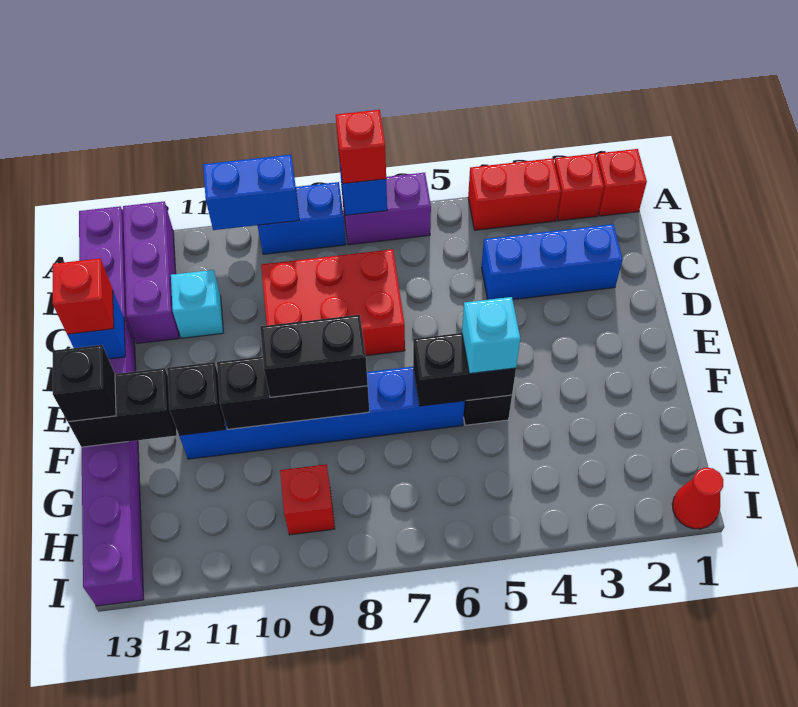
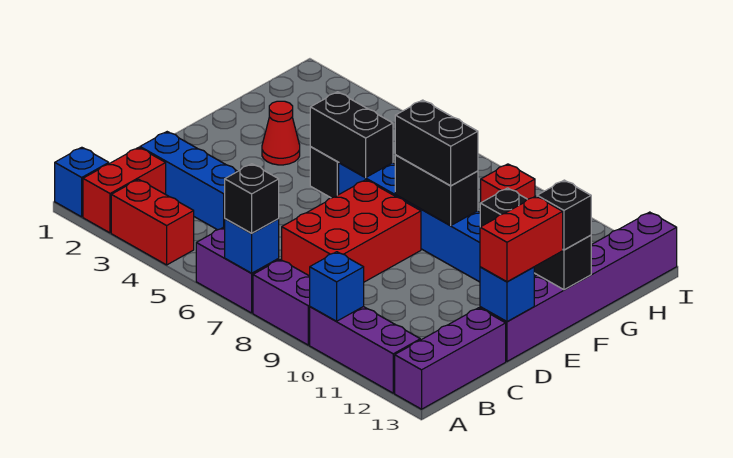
red brick A1 level 1 -> blue brick A1 level 1
red brick A2 level 1 -> red brick A2:B2 level 1
red brick A7 level 3 -> black brick A7 level 3
blue brick A8:A9 level 1 -> purple brick A8:A9 level 1
blue brick A9:A10 level 2 -> blue brick A10 level 2
purple brick A12:C12 level 1 -> purple brick A10:A12 level 1
red brick C7:D9 level 1 -> red brick C7:E8 level 1
cyan brick C11 level 1 -> none
red brick D13 level 3 -> red brick D13:E13 level 3
cyan brick F5 level 3 -> none
black brick F8:F10 level 2 -> black brick F8:F9 level 2
red cone I1 level 1 -> red cone F3 level 1

